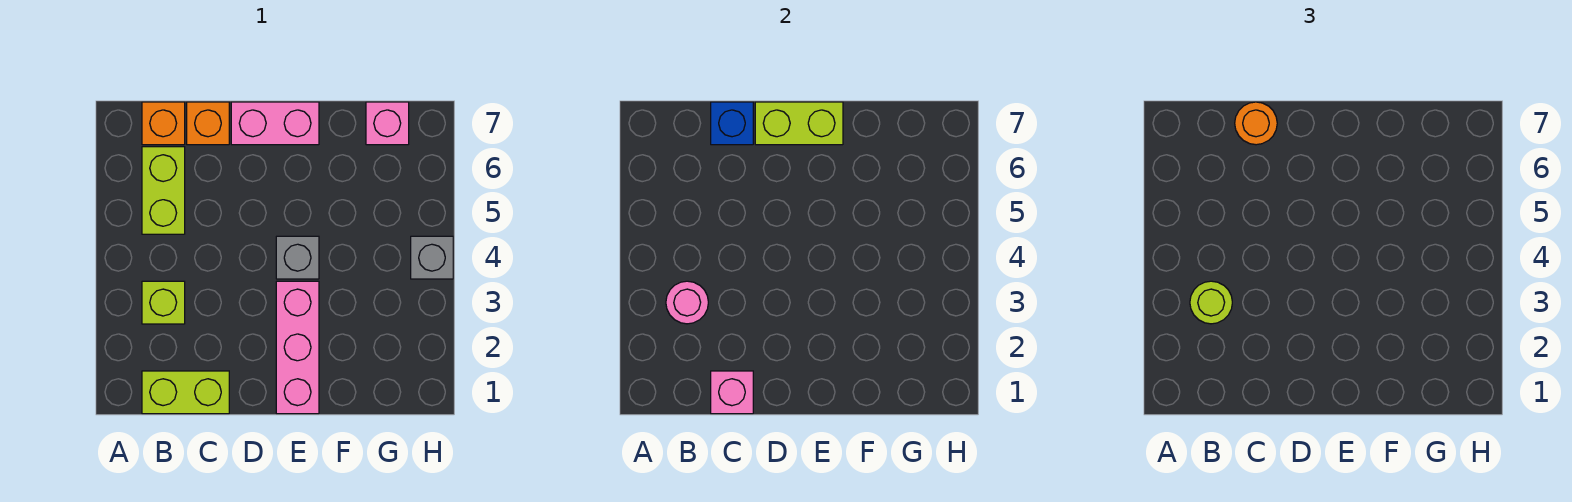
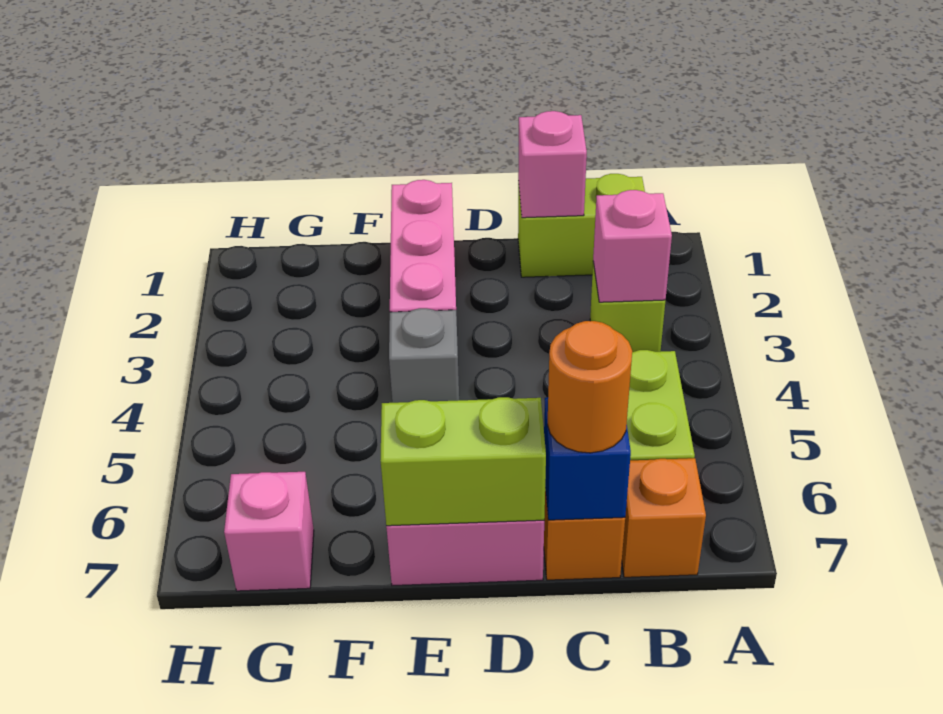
pink round brick B3 level 2 -> pink brick B3 level 2
lime round brick B3 level 3 -> none
grey brick H4 level 1 -> none

